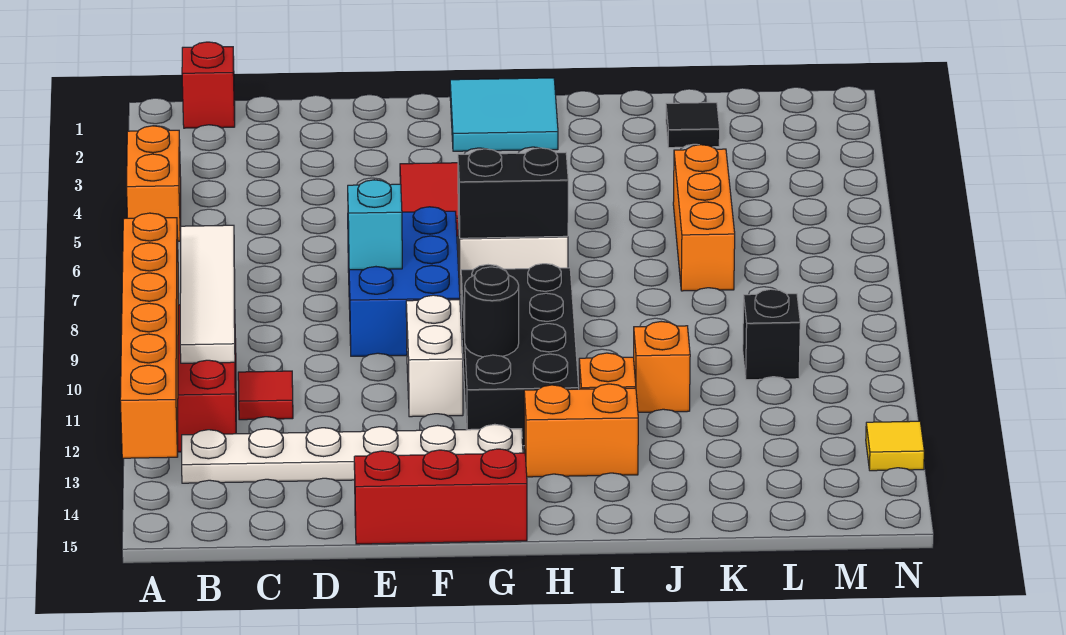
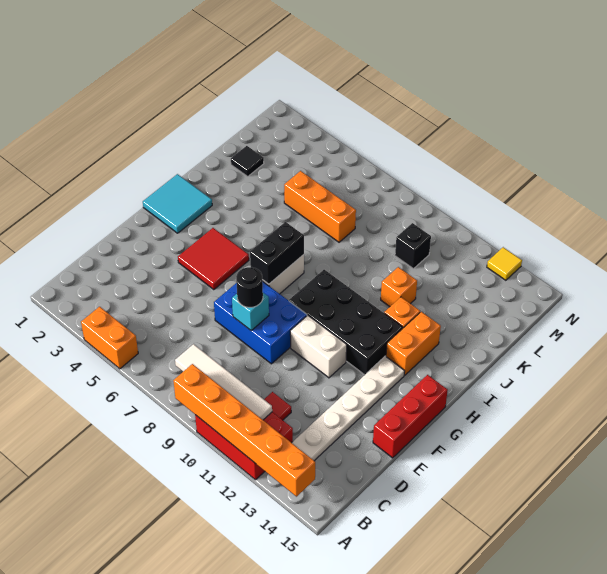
red brick B1 level 1 -> none
black round brick G11 level 2 -> black round brick E8 level 3

